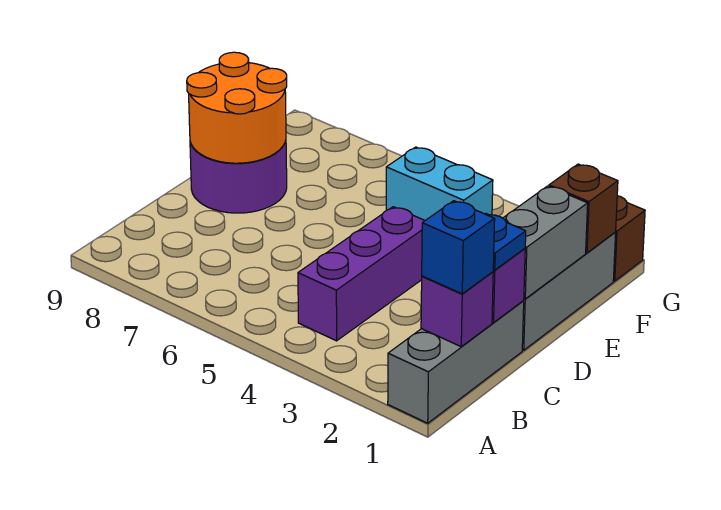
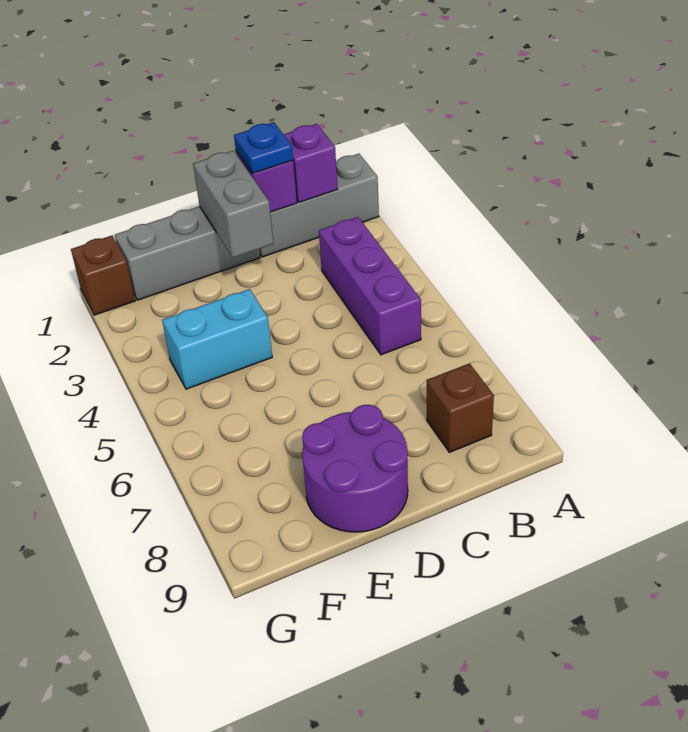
blue brick B1 level 3 -> none
purple brick B4:D4 level 1 -> purple brick B3:B5 level 1
grey brick D1:E1 level 2 -> grey brick D1:D2 level 2
orange round brick D8:E9 level 2 -> none
brown brick F1 level 2 -> brown brick B8 level 1
cyan brick F4:F5 level 1 -> cyan brick E4:F4 level 1

